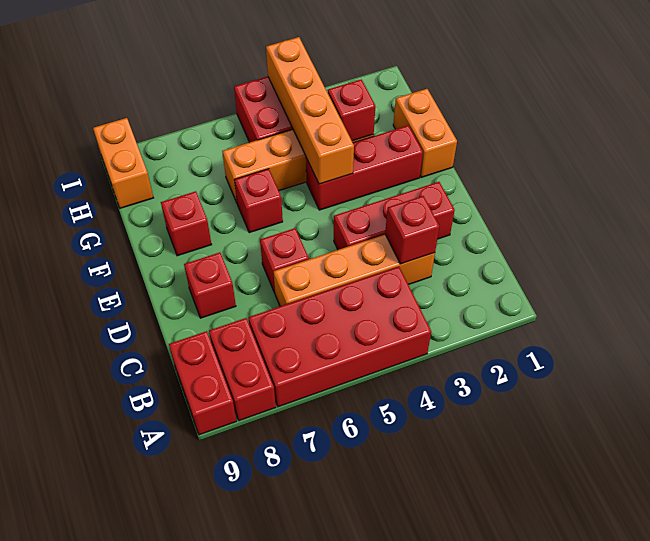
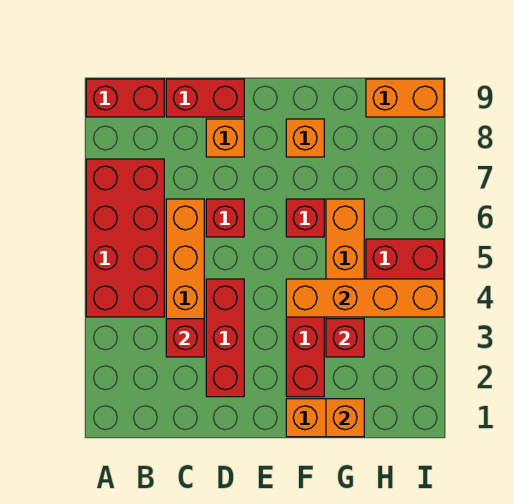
red brick A8:B8 level 1 -> red brick C9:D9 level 1
red brick D8 level 1 -> orange brick D8 level 1
red brick F8 level 1 -> orange brick F8 level 1
none -> orange brick G1 level 2

